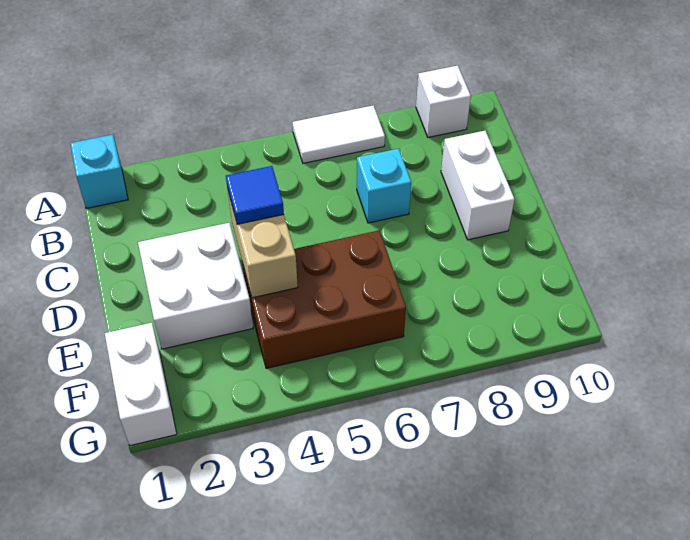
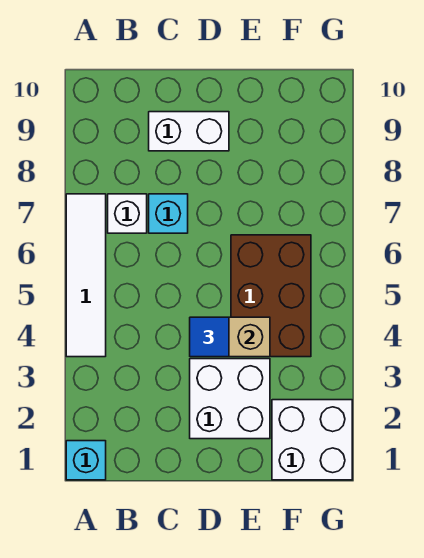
white tile A6:A7 level 1 -> white tile A4:A7 level 1
white brick A9 level 1 -> white brick B7 level 1
white brick F1:G1 level 1 -> white brick F1:G2 level 1

